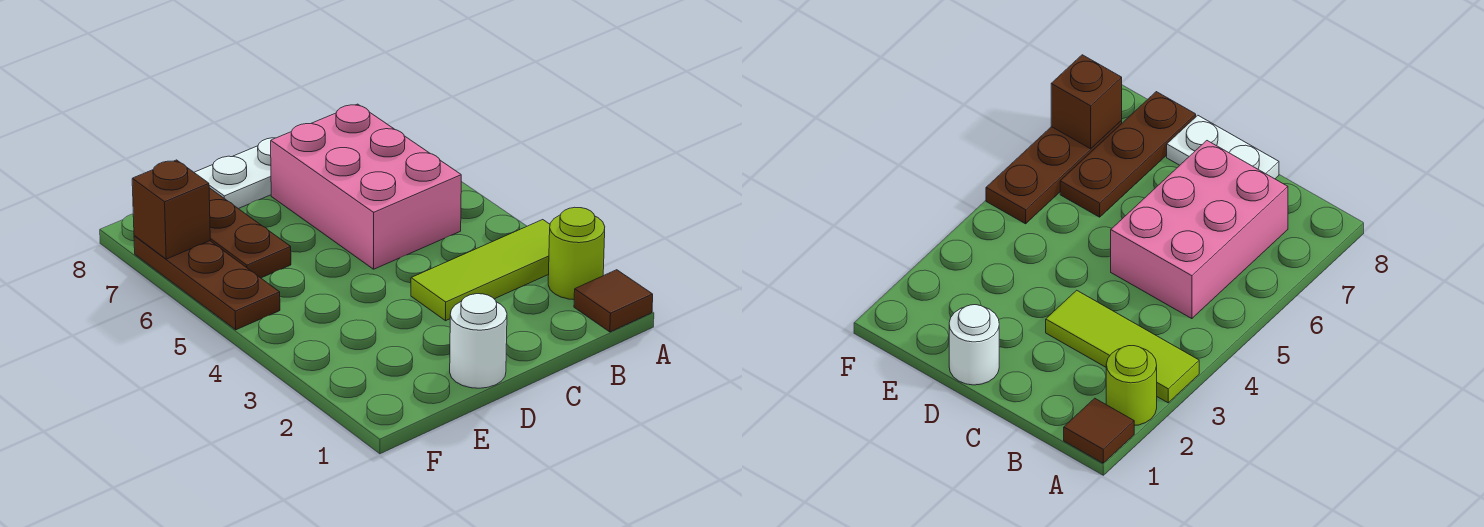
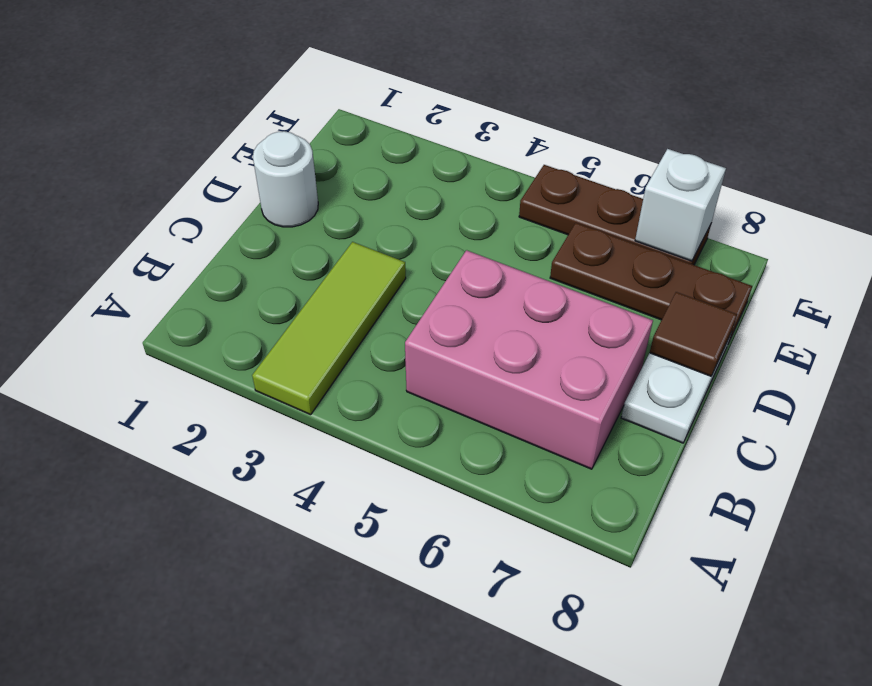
brown tile A1 level 1 -> brown tile D8 level 2
lime round brick A2 level 1 -> none
brown brick F7 level 2 -> white brick F7 level 2

